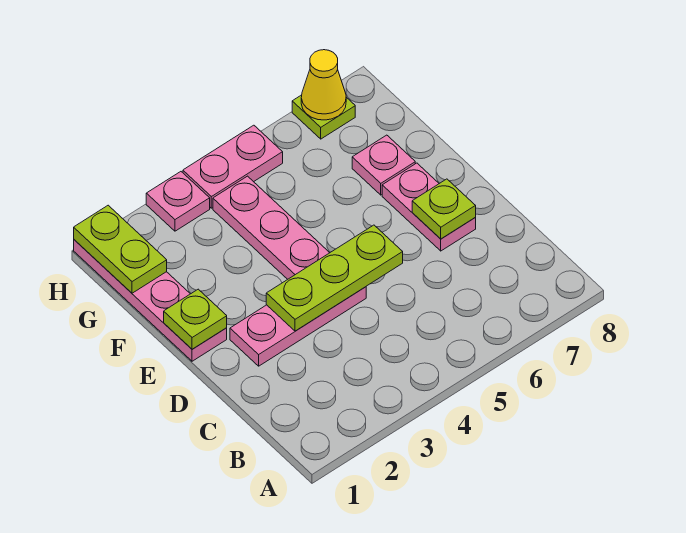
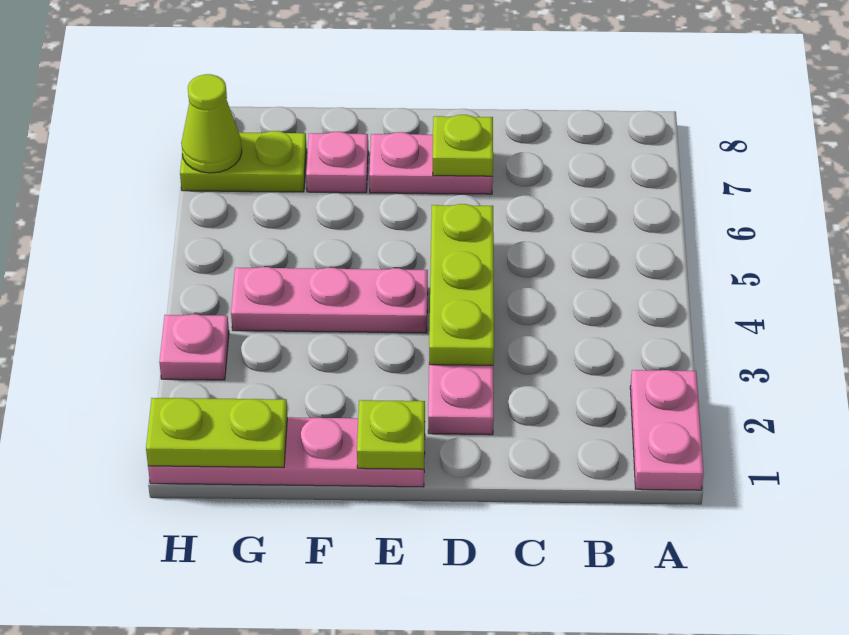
pink plate H4:H5 level 1 -> pink plate A1:A2 level 1
lime plate H7 level 1 -> lime plate G7:H7 level 1
yellow cone H7 level 2 -> lime cone H7 level 2

